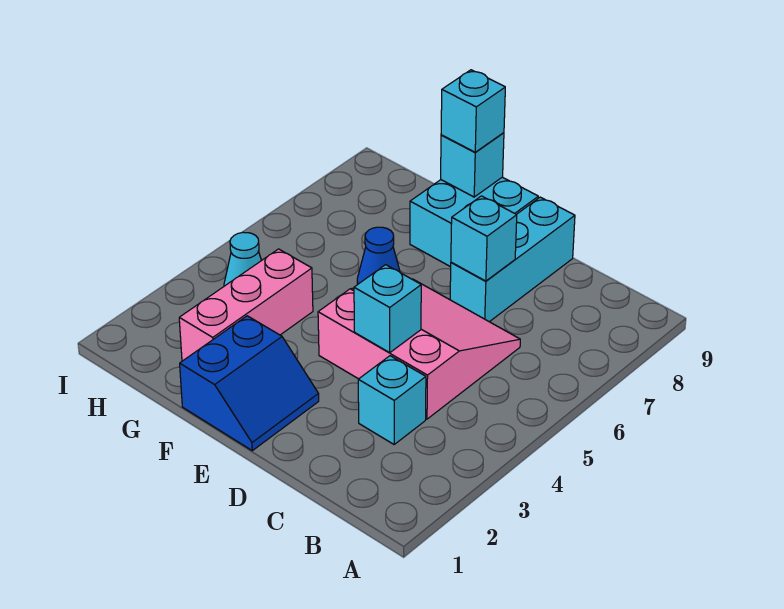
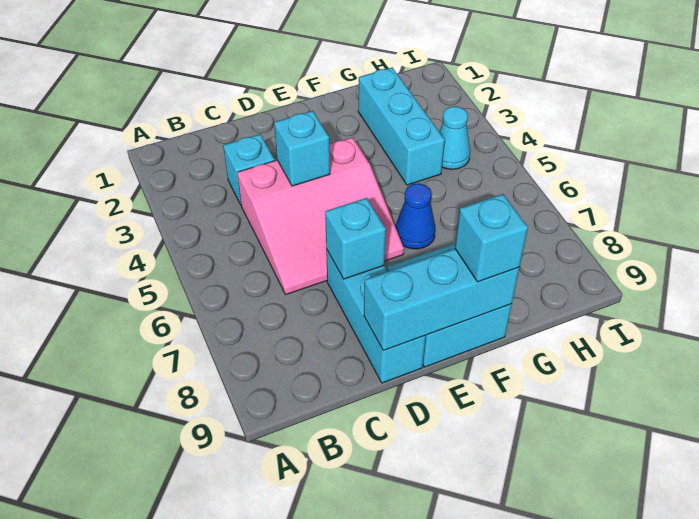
blue slope E1:F2 level 1 top F -> none
cyan brick F9 level 2 -> cyan brick D9:F9 level 2
pink brick G2:G4 level 1 -> cyan brick G2:G4 level 1

